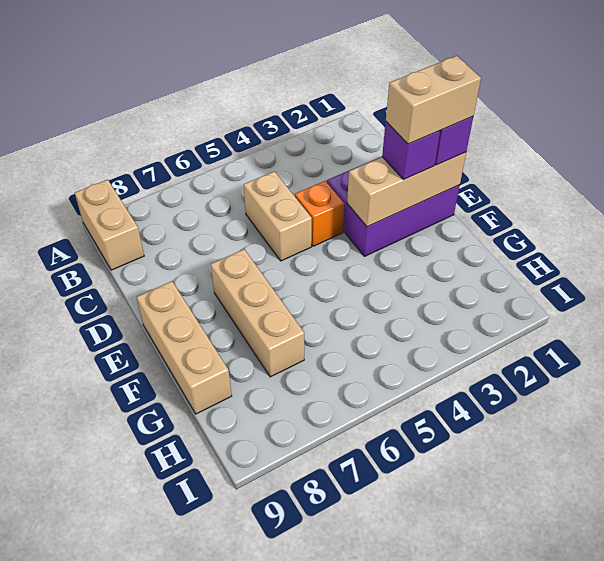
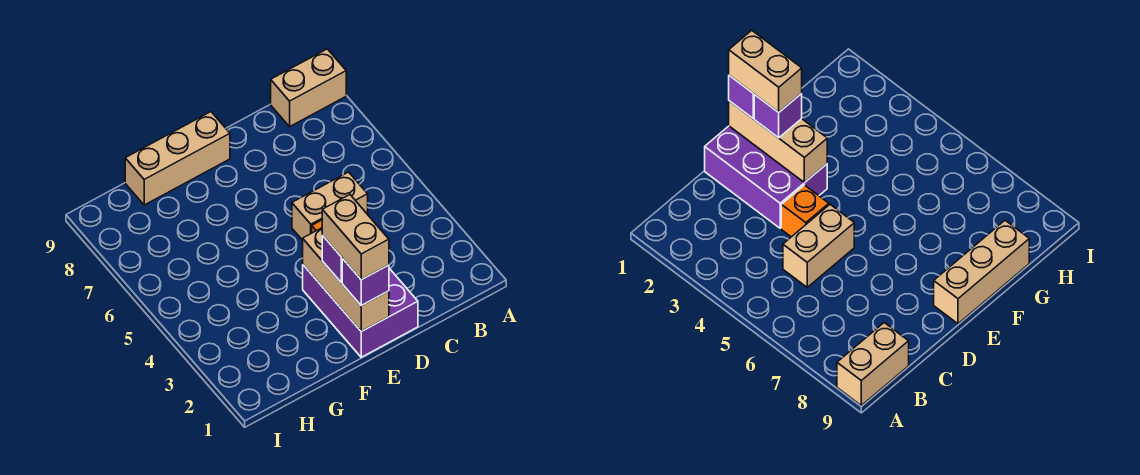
tan brick E7:G7 level 1 -> none

